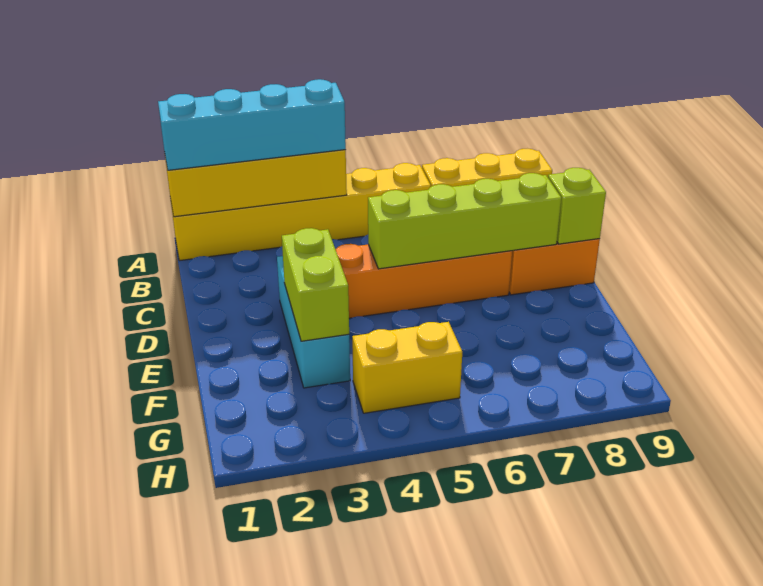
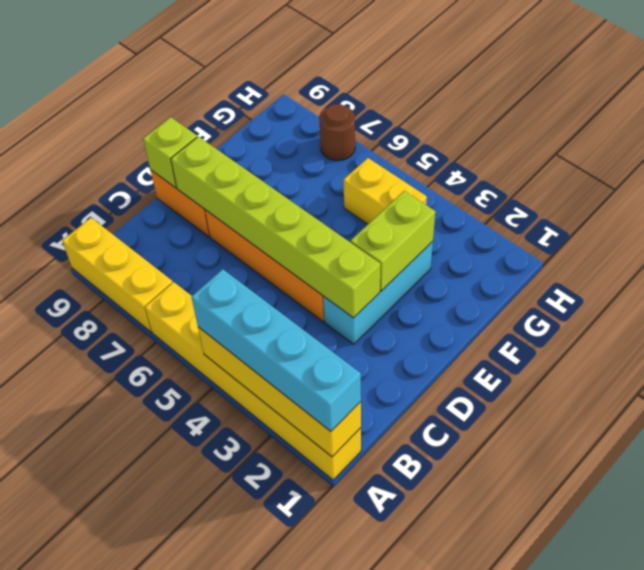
lime brick D5:D8 level 2 -> lime brick D3:D8 level 2
none -> brown round brick H7 level 1

